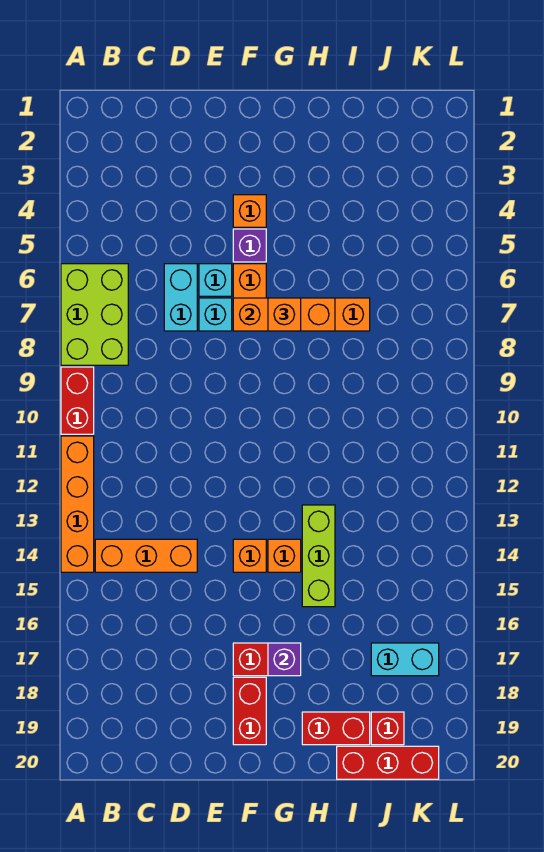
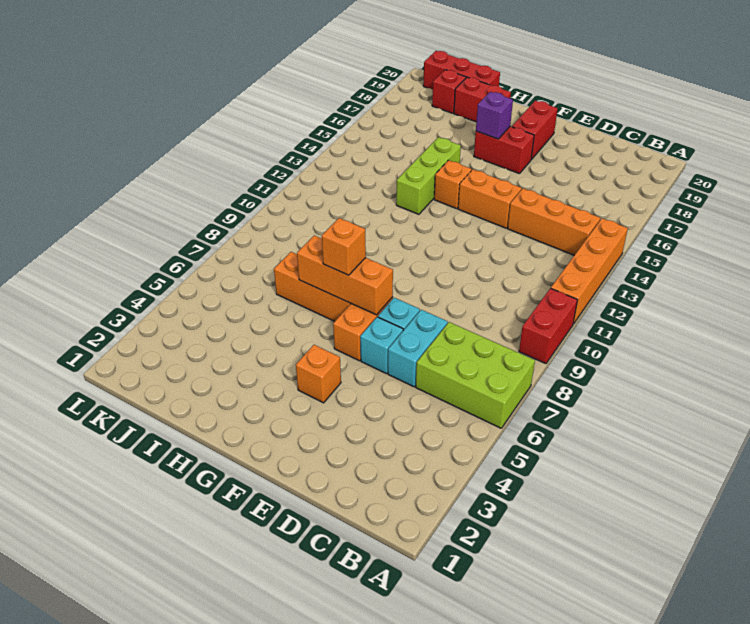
lime brick A6:B8 level 1 -> lime brick A6:C7 level 1
purple brick F5 level 1 -> none
orange brick F14 level 1 -> orange brick E14:F14 level 1
cyan brick J17:K17 level 1 -> none

